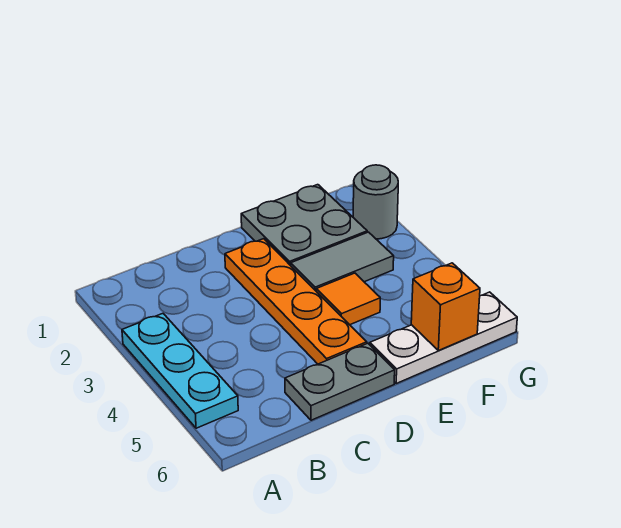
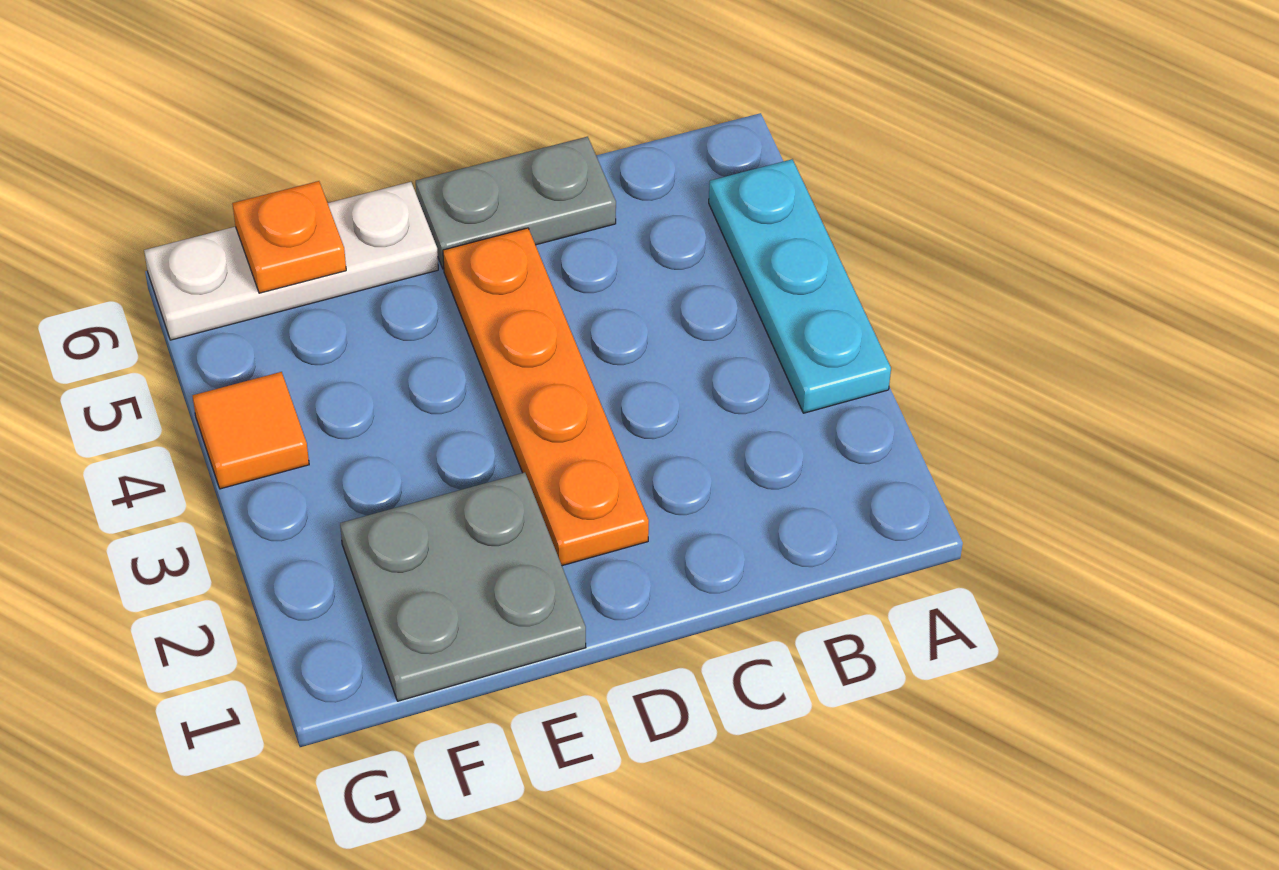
grey tile E3:F3 level 1 -> none
orange tile E4 level 1 -> orange tile G4 level 1
orange brick F6 level 2 -> orange plate F6 level 2
grey round brick G2 level 1 -> none

